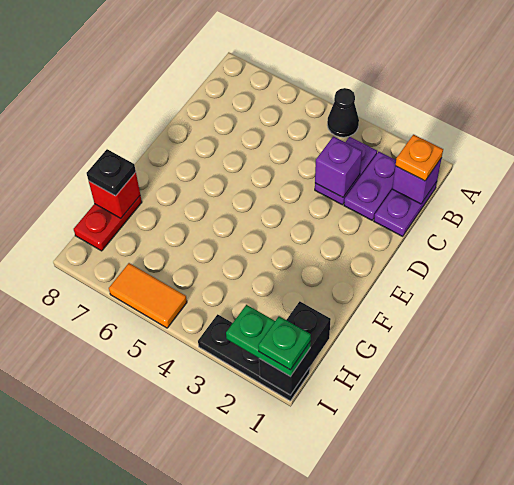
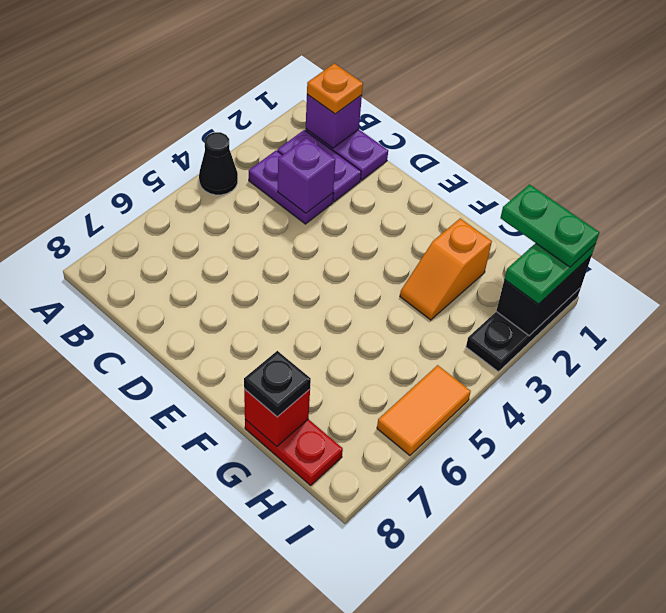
none -> orange slope G2:G3 level 1 top 2
black brick H1:I1 level 2 -> black brick I1:I2 level 2
green plate I1 level 4 -> green plate H1:I1 level 4

